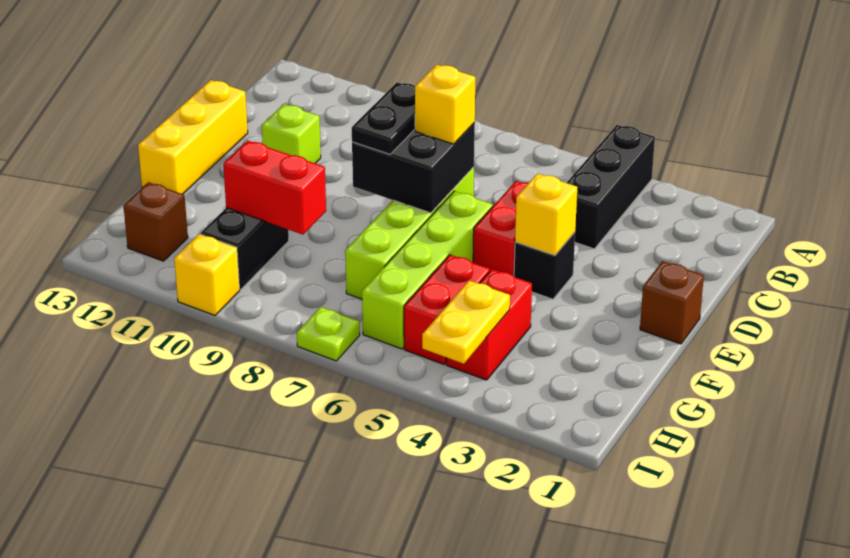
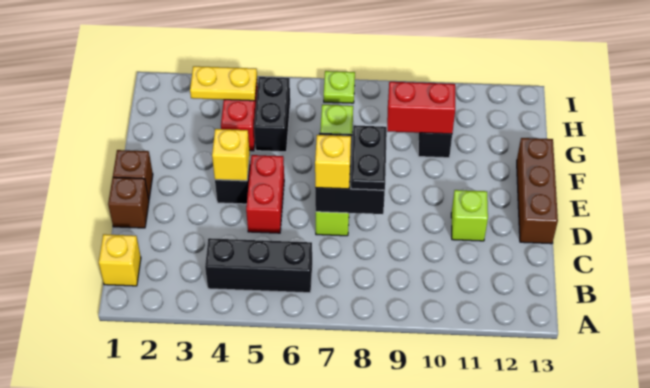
black brick A4:C4 level 1 -> black brick B4:B6 level 1
yellow brick D13:F13 level 1 -> brown brick D13:F13 level 1
lime brick E6:H6 level 1 -> none
red brick G5:H5 level 1 -> black brick G5:H5 level 1
yellow plate H4:I4 level 2 -> yellow plate H3:H4 level 2
brown brick H12 level 1 -> brown brick D1 level 1
yellow brick I10 level 1 -> yellow brick B1 level 1

